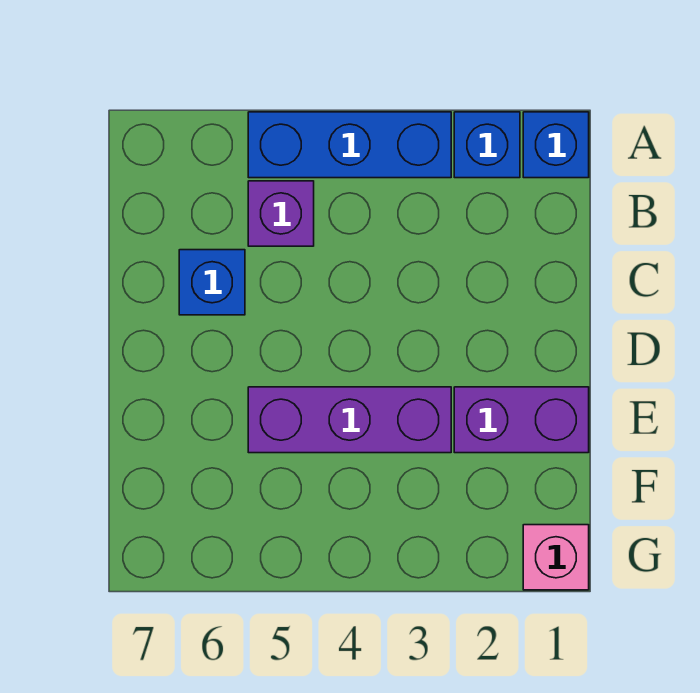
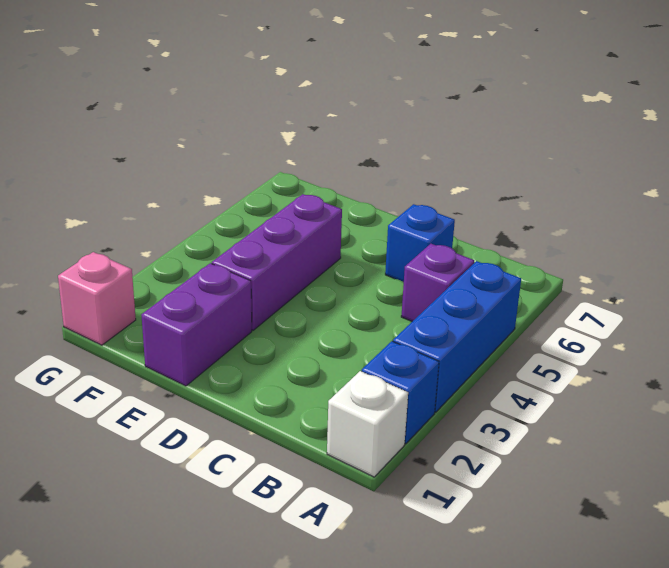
blue brick A1 level 1 -> white brick A1 level 1

